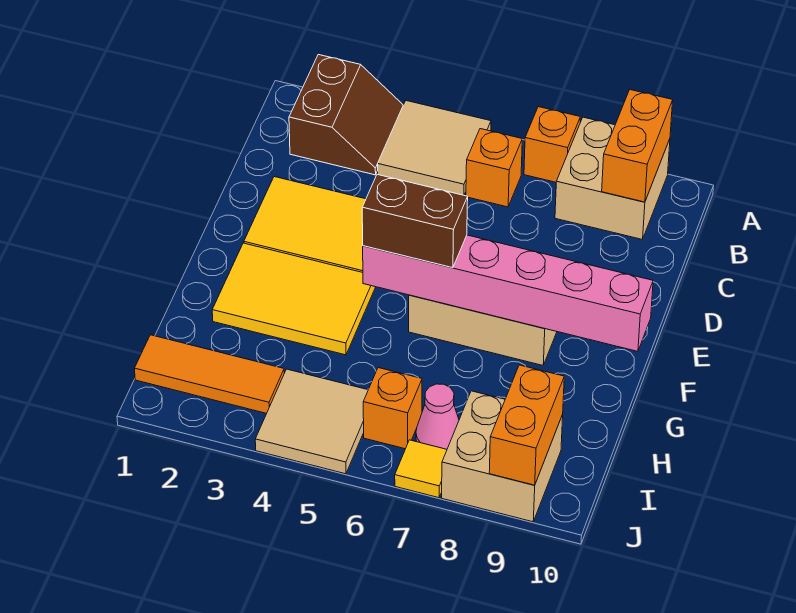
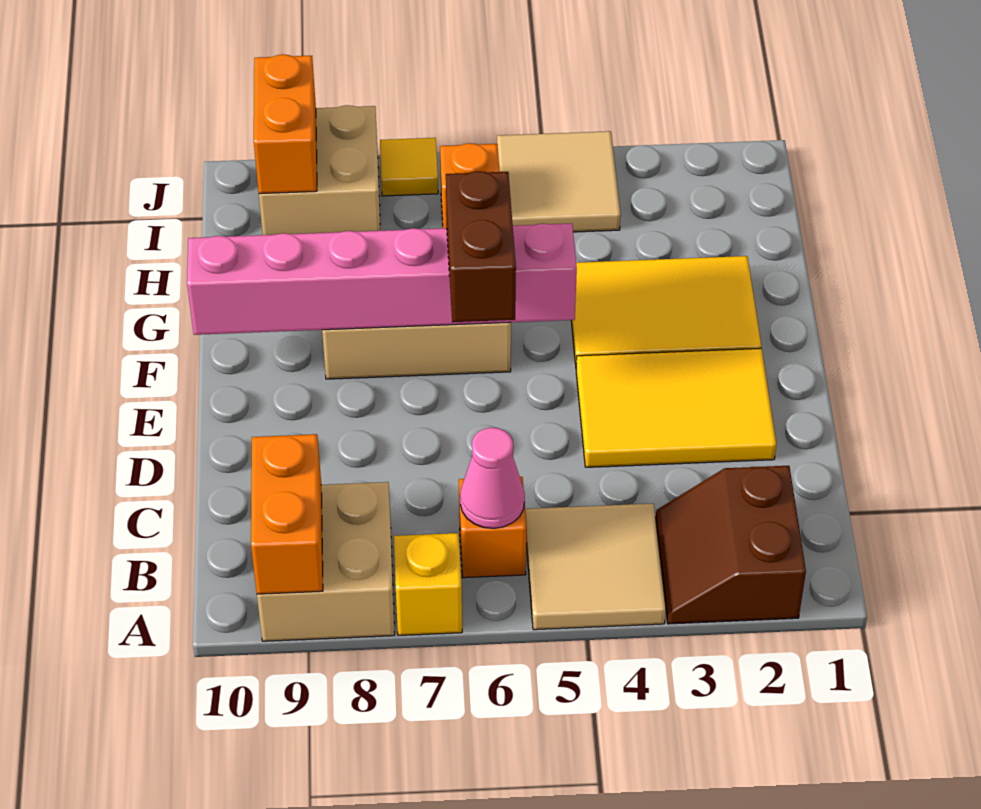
orange brick A7 level 1 -> yellow brick A7 level 1
brown brick F5:F6 level 3 -> brown brick E6:F6 level 3
orange tile I1:I3 level 1 -> none
pink cone I7 level 1 -> pink cone B6 level 2

